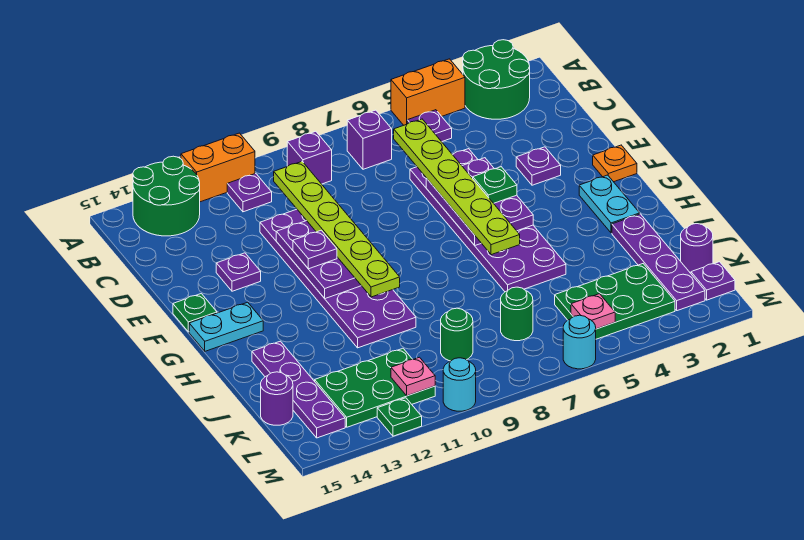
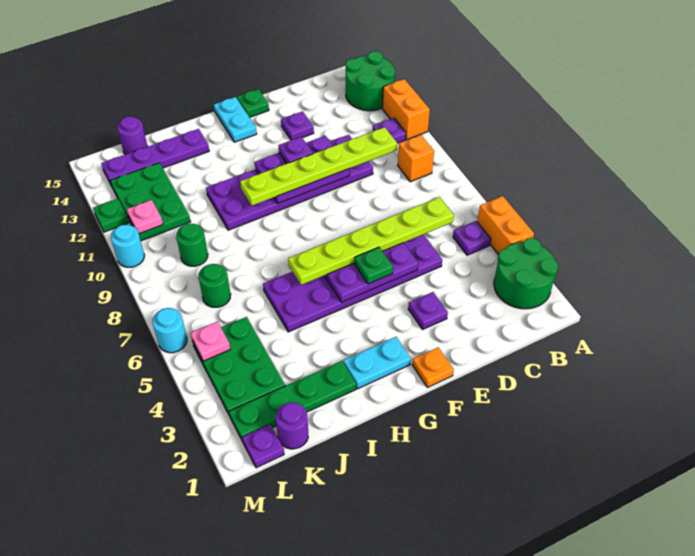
purple brick B7 level 1 -> none
purple brick B9 level 1 -> orange brick B9 level 1
purple plate I2:L2 level 1 -> green plate I2:L2 level 1

